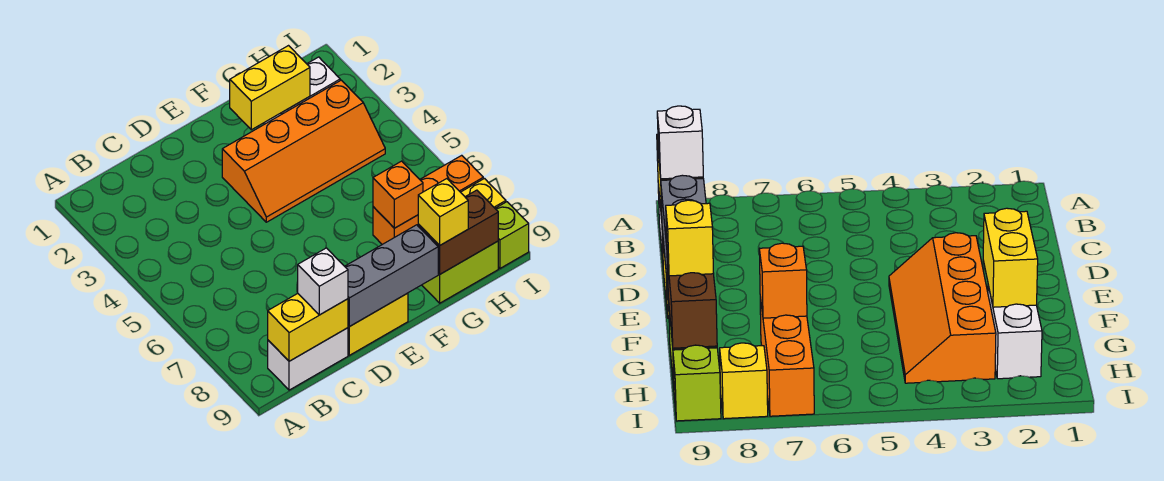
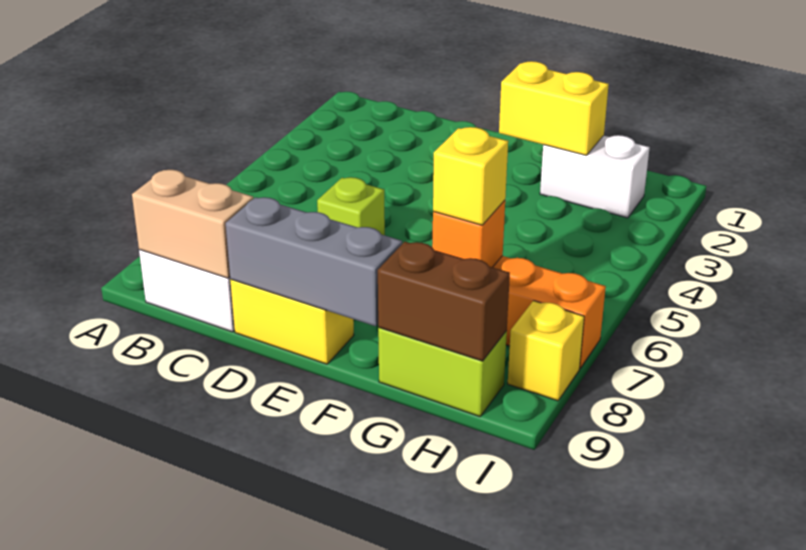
yellow brick B9:C9 level 2 -> tan brick B9:C9 level 2
white brick C9 level 3 -> none
orange slope E3:H4 level 1 top 3 -> none
yellow brick G9 level 3 -> yellow brick G7 level 3
lime brick I9 level 1 -> lime brick D6 level 1

